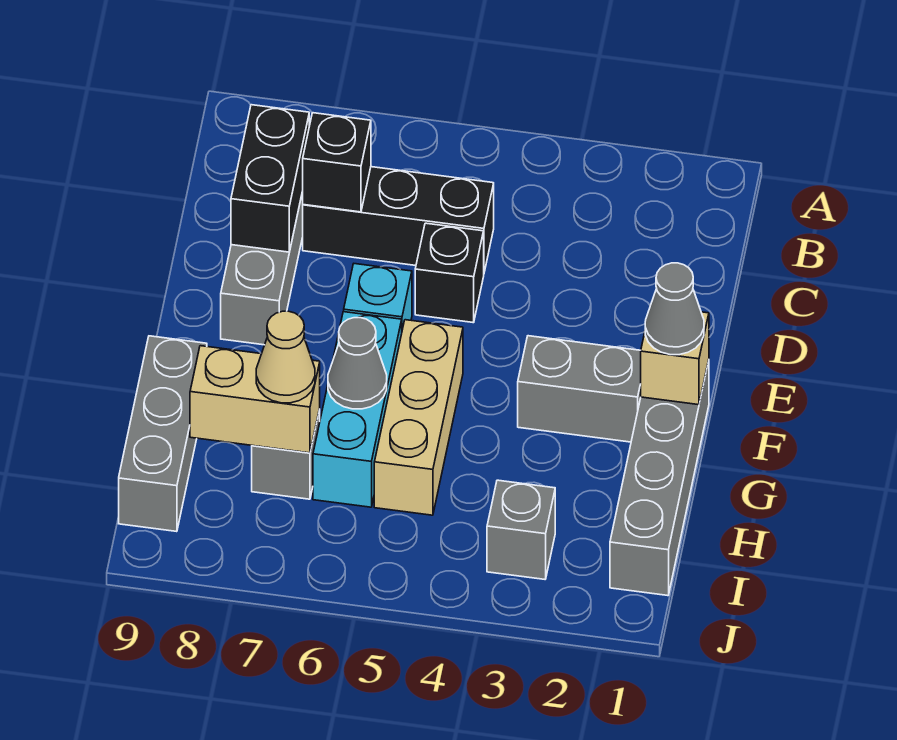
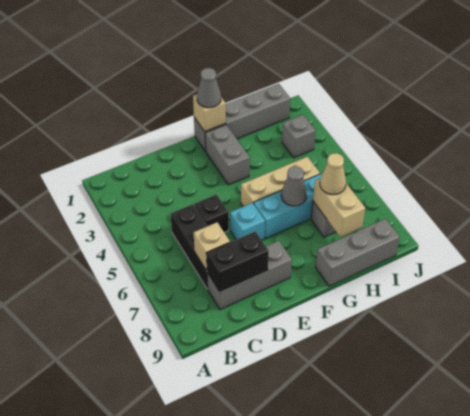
black brick C7 level 2 -> tan brick C7 level 2

